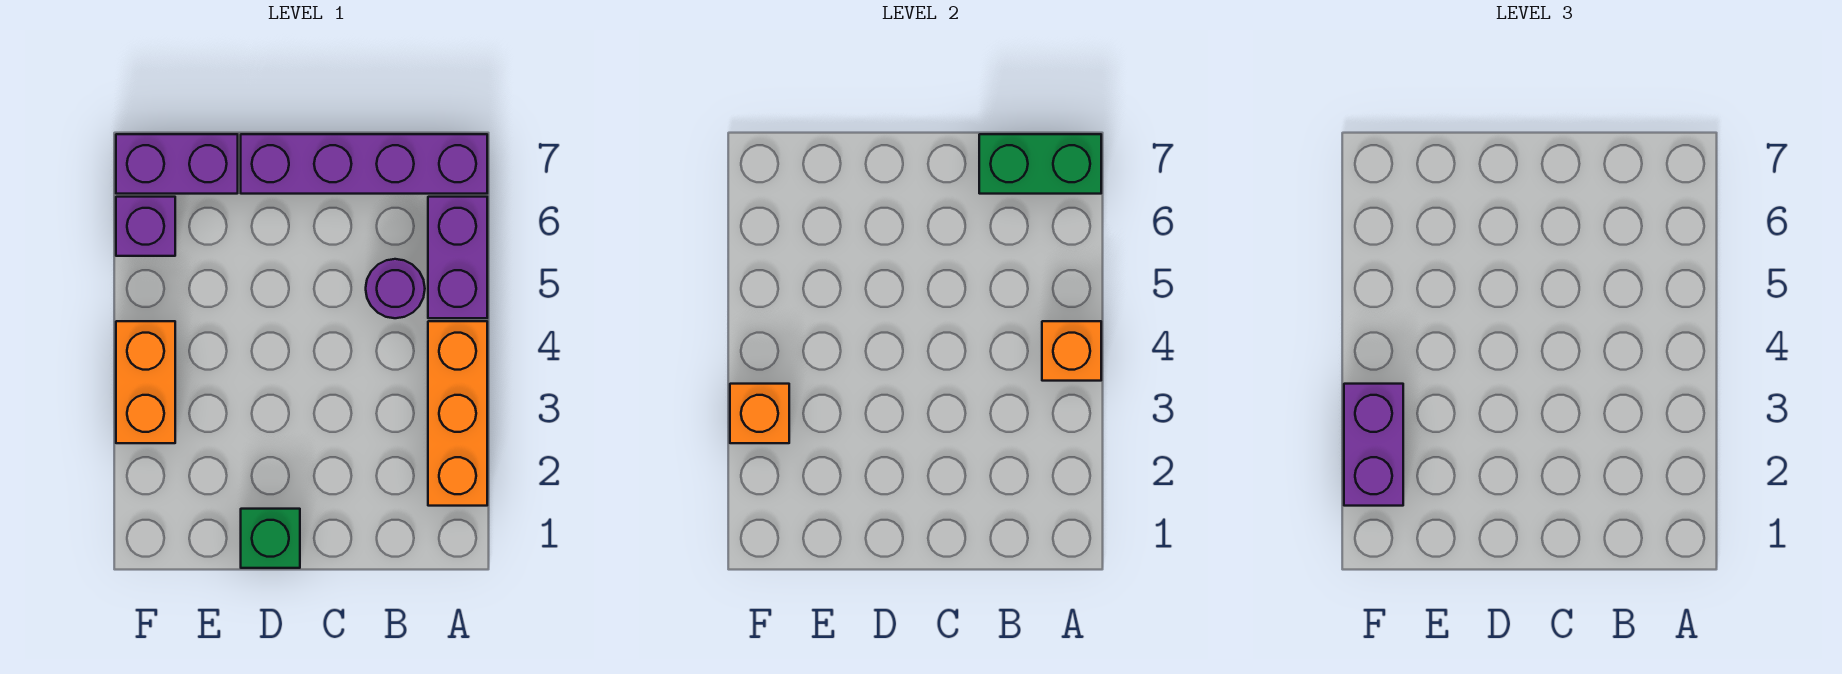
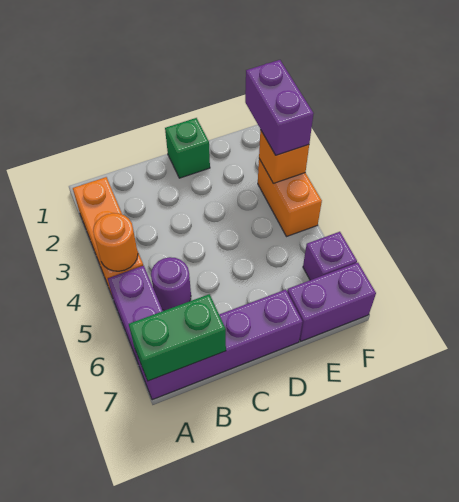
orange brick A4 level 2 -> orange round brick A4 level 2

